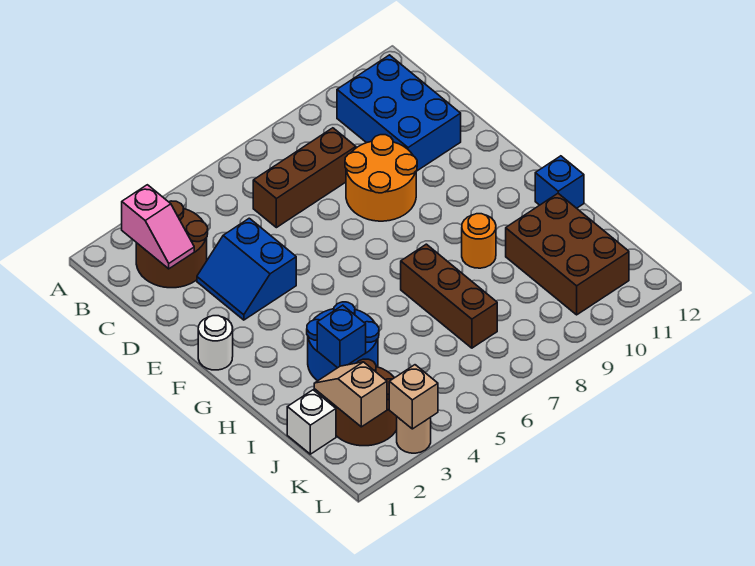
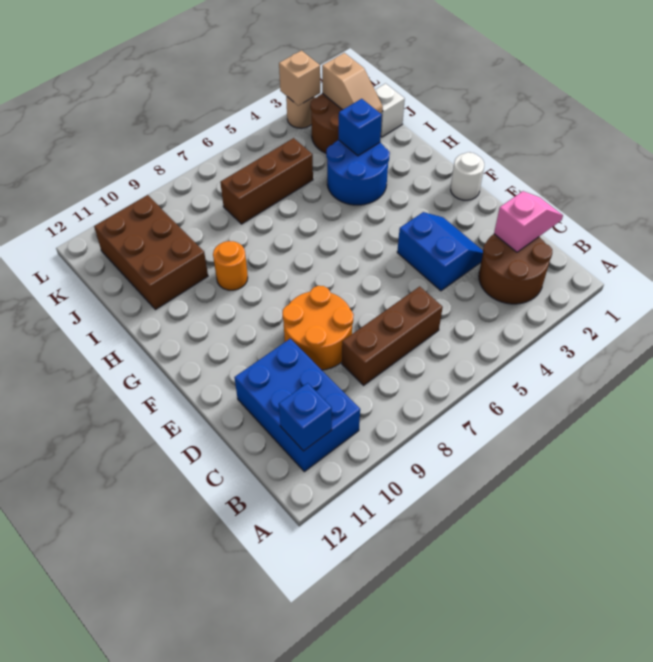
pink slope B2:C2 level 2 top B -> pink slope C1:C2 level 2 top 2
brown brick H7:J7 level 1 -> brown brick J5:J7 level 1
blue brick H12 level 1 -> blue brick B11 level 2

